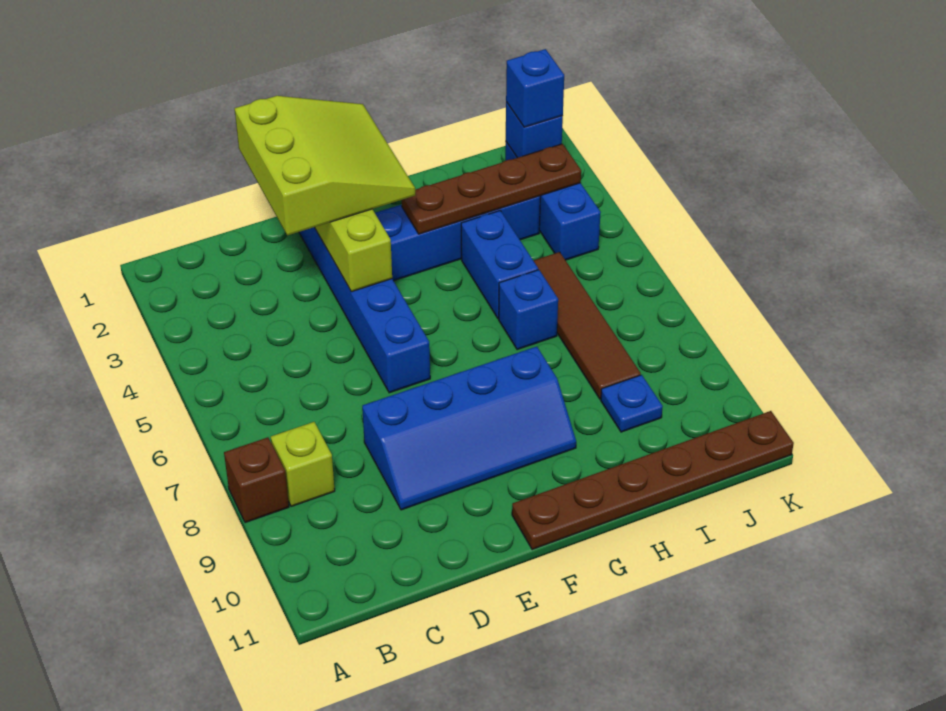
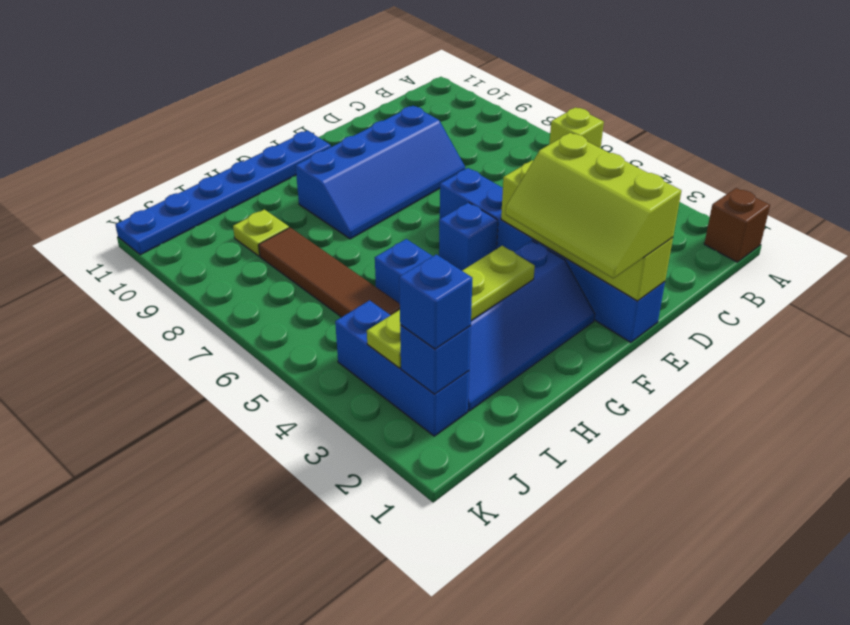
brown brick A8 level 1 -> brown brick A1 level 1
lime brick B8 level 1 -> lime brick A6 level 1
lime slope D1:F3 level 3 top D -> lime slope E1:F3 level 3 top E
blue slope D8:G9 level 1 top 8 -> blue slope D8:G9 level 1 top 9
brown plate F11:K11 level 1 -> blue plate F11:K11 level 1
brown plate G3:J3 level 2 -> lime plate G3:J3 level 2
blue brick H6 level 1 -> blue brick F5 level 1
blue plate I9 level 1 -> lime plate I9 level 1

